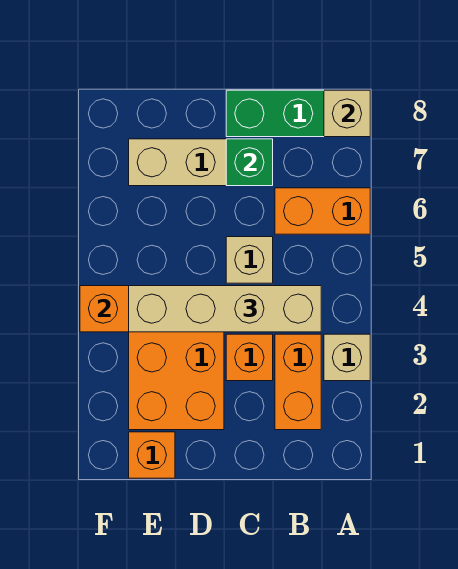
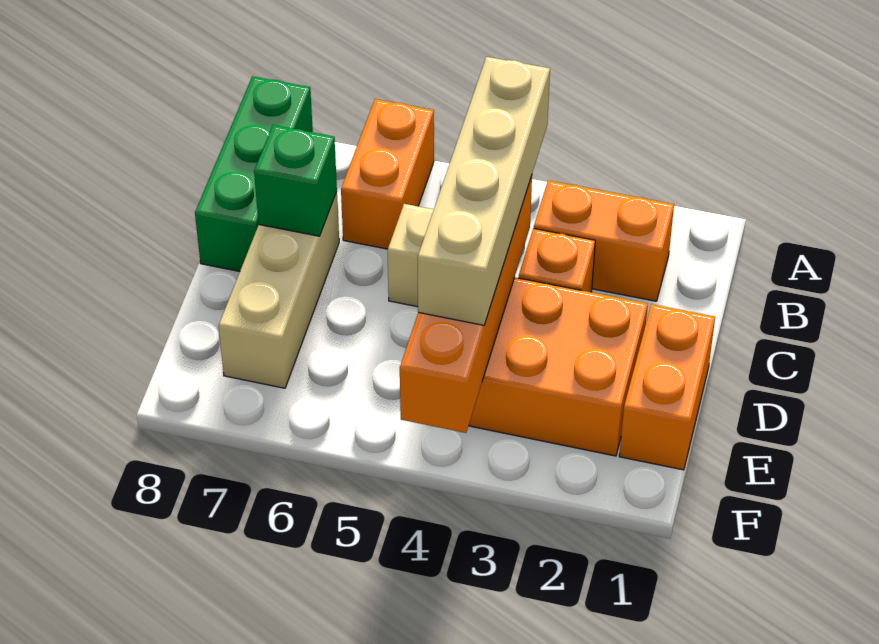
tan brick A3 level 1 -> none
tan brick A8 level 2 -> none
orange brick E1 level 1 -> orange brick D1:E1 level 1

